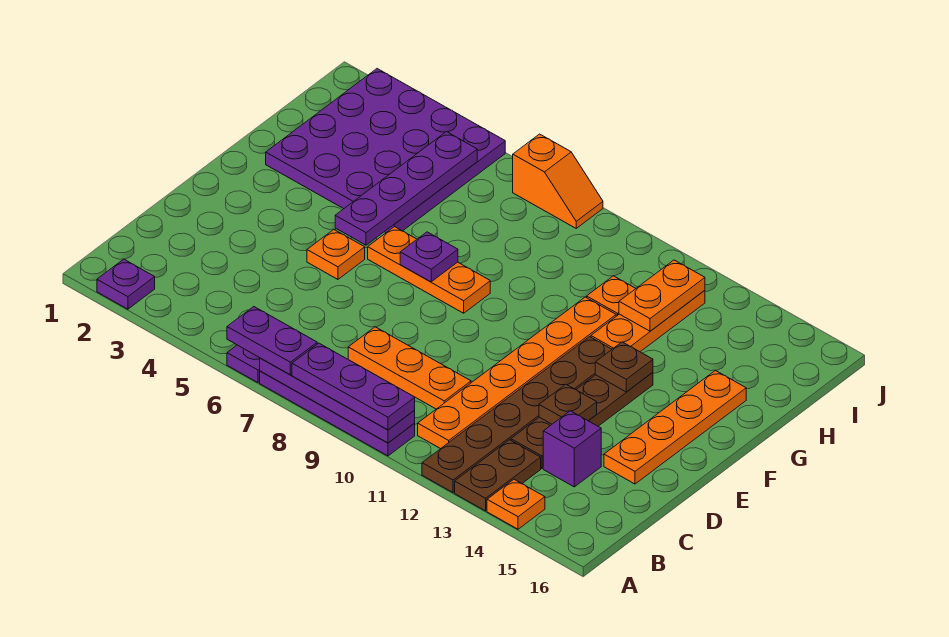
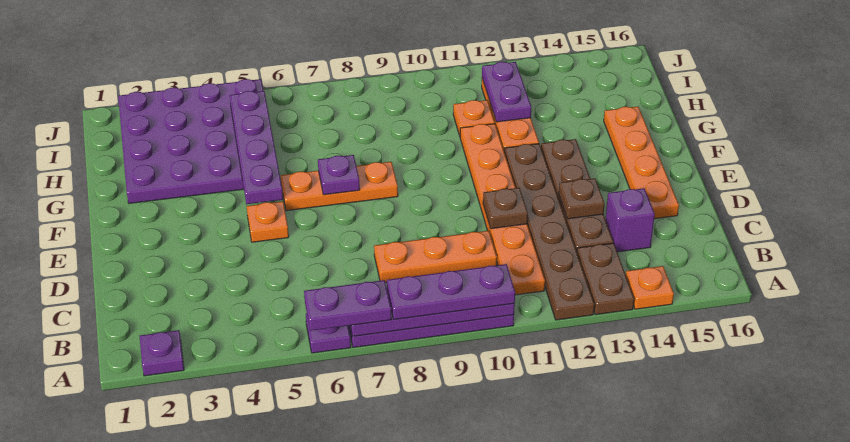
brown plate F13 level 2 -> brown plate D11 level 2
orange plate H12:I12 level 2 -> purple plate H12:I12 level 2
orange slope J7:J8 level 1 top 7 -> none

